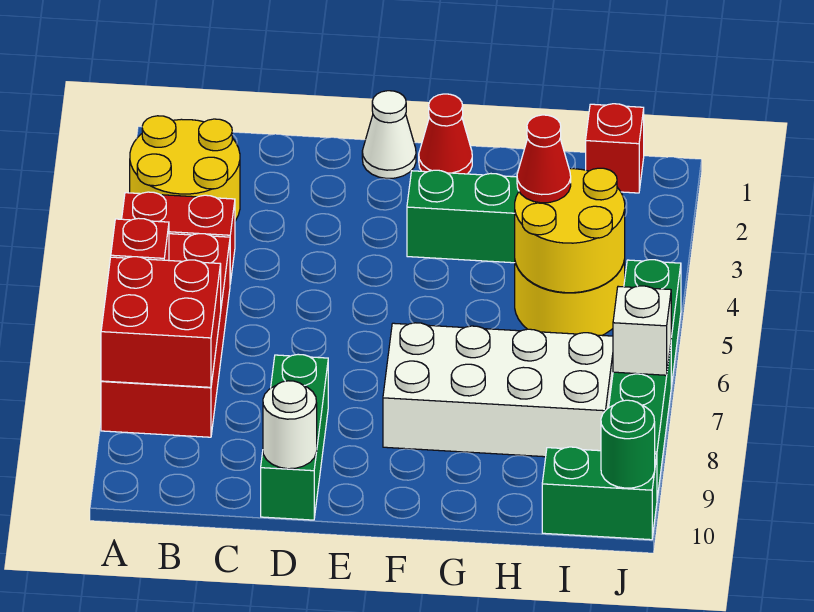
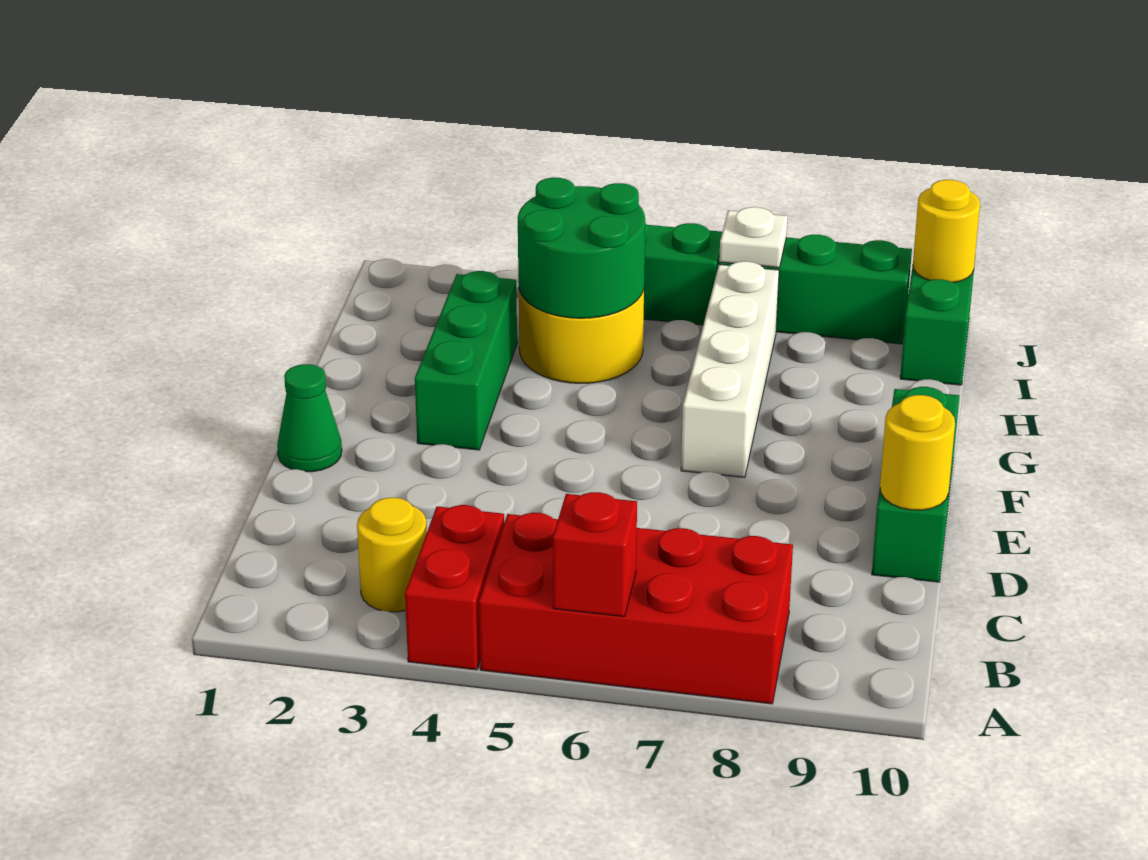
yellow round brick A2:B3 level 1 -> yellow round brick B3 level 1
red brick A7:B8 level 2 -> none
green brick D8:D10 level 1 -> green brick D10:F10 level 1
white round brick D10 level 2 -> yellow round brick D10 level 2
white cone E1 level 1 -> green cone E1 level 1
red cone F1 level 1 -> none
white brick F7:I8 level 1 -> white brick F7:I7 level 1
yellow round brick H4:I5 level 2 -> green round brick H4:I5 level 2
red cone H4 level 3 -> none
red brick I1 level 1 -> none
white brick J7 level 2 -> white plate J7 level 2
green round brick J10 level 2 -> yellow round brick J10 level 2

